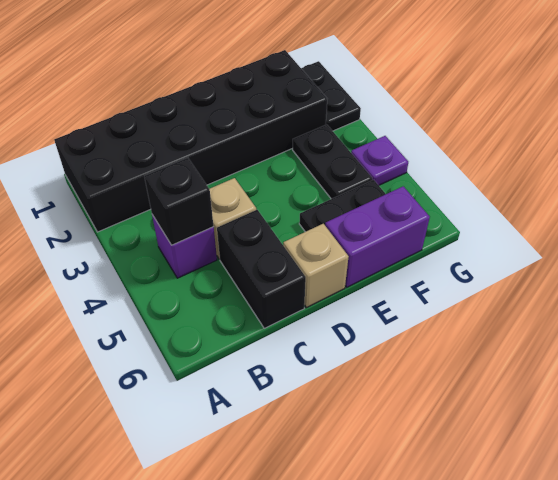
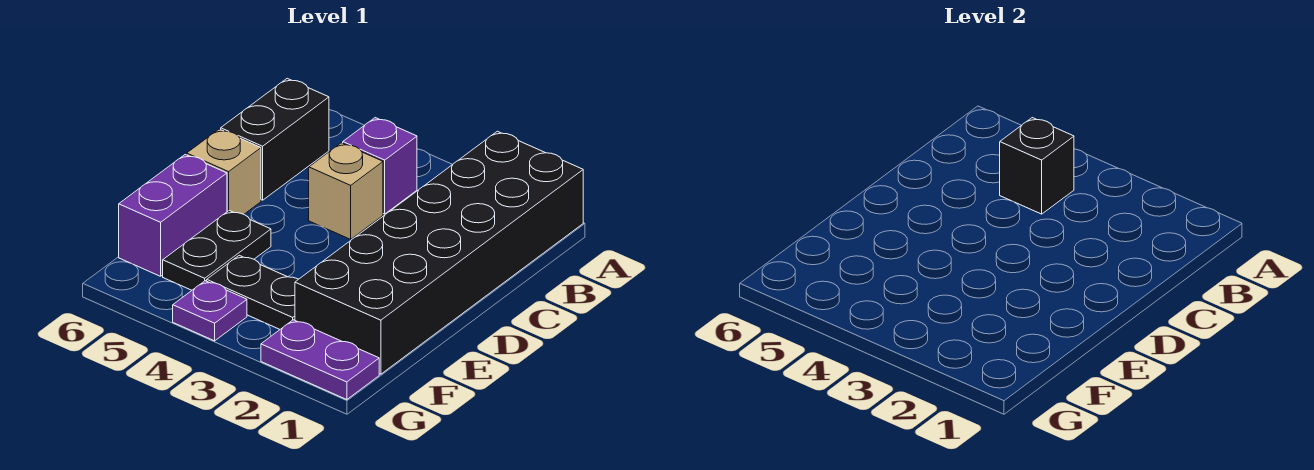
black brick C5:C6 level 1 -> black brick B6:C6 level 1
black plate G1:G2 level 1 -> purple plate G1:G2 level 1

